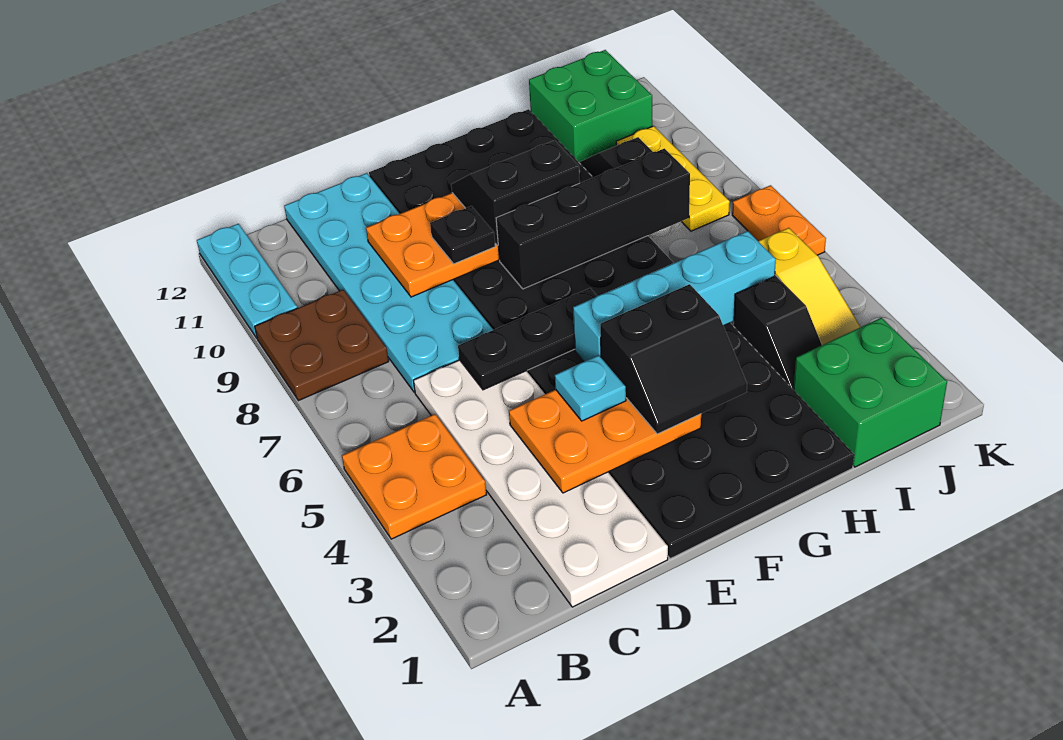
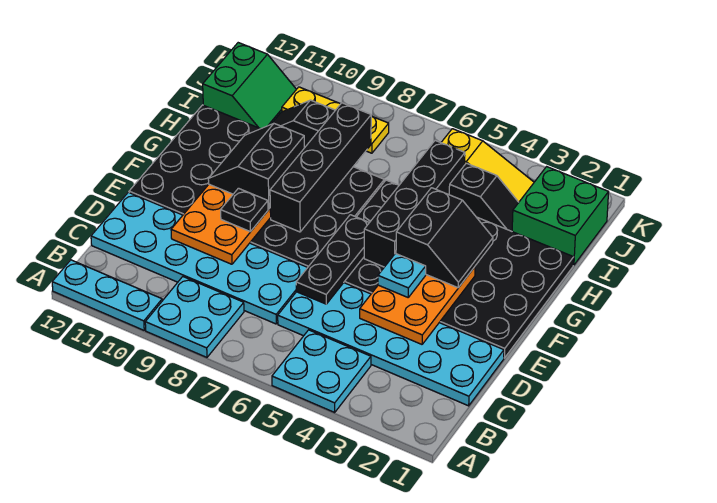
orange plate A4:B5 level 1 -> cyan plate A4:B5 level 1
brown plate A8:B9 level 1 -> cyan plate A8:B9 level 1
white plate C1:D6 level 1 -> cyan plate C1:D6 level 1
cyan brick F5:I5 level 2 -> black brick F5:I5 level 2
green brick I11:J12 level 1 -> green slope I11:J12 level 1 top 12
orange plate K6:K7 level 1 -> none

